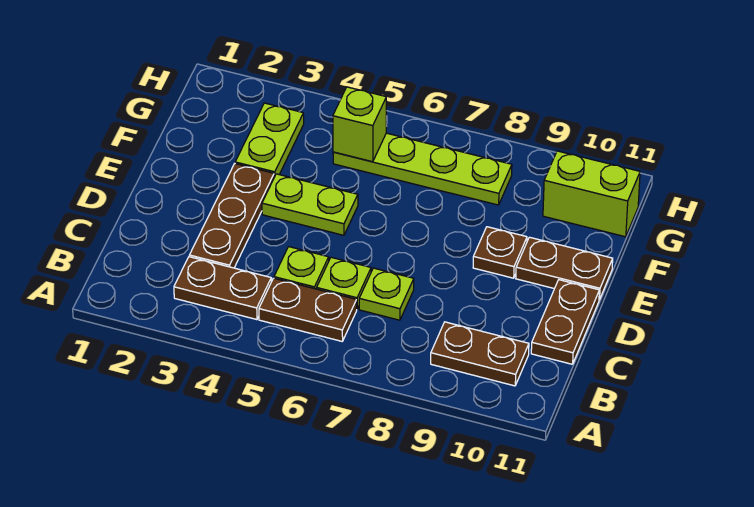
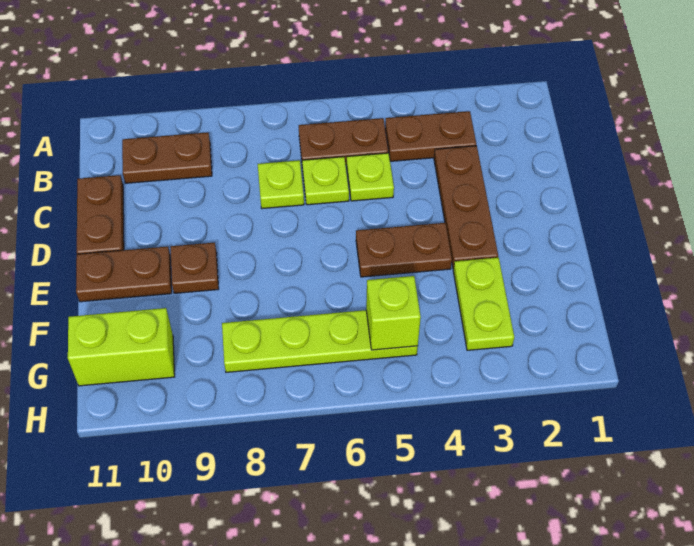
lime plate E4:E5 level 1 -> brown plate E4:E5 level 1

